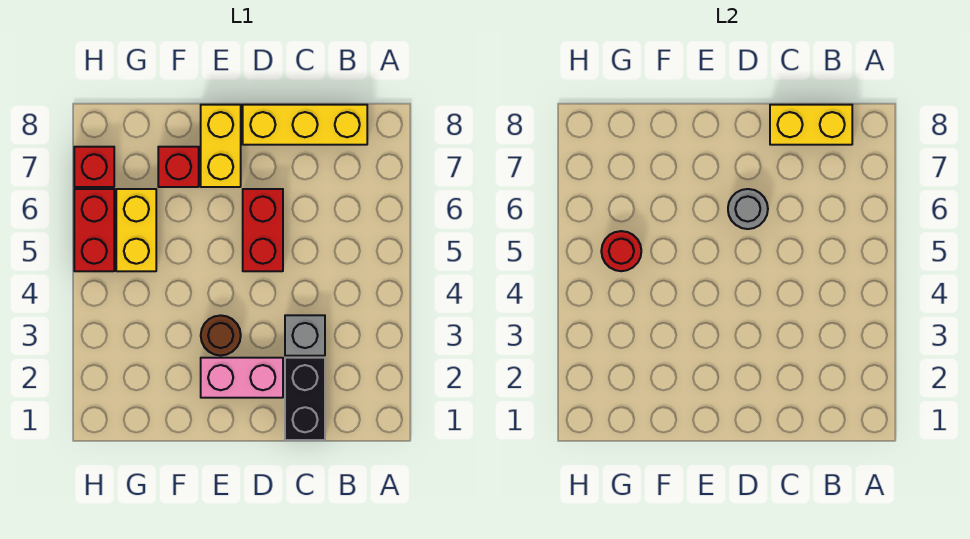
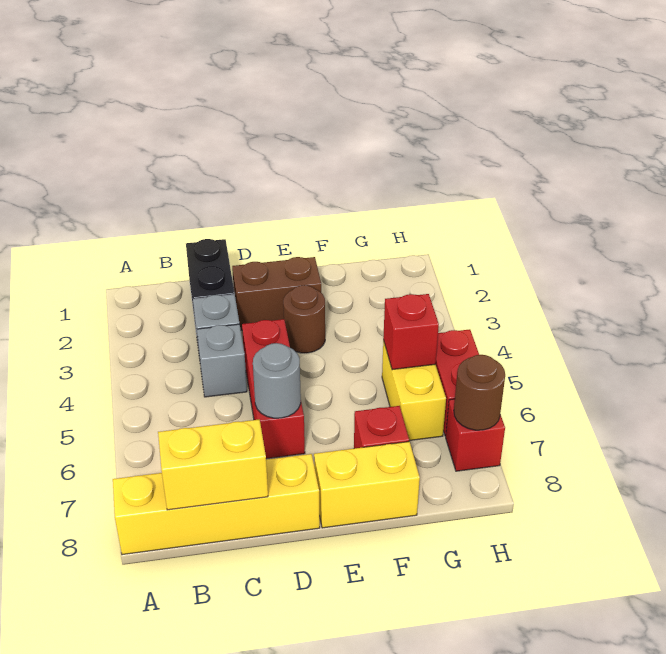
yellow brick B8:D8 level 1 -> yellow brick A8:D8 level 1
none -> grey brick C4 level 1
pink brick D2:E2 level 1 -> brown brick D2:E2 level 1
red brick D5:D6 level 1 -> red brick D4:D6 level 1
yellow brick E7:E8 level 1 -> yellow brick E8:F8 level 1
red round brick G5 level 2 -> red brick G5 level 2
none -> brown round brick H7 level 2

